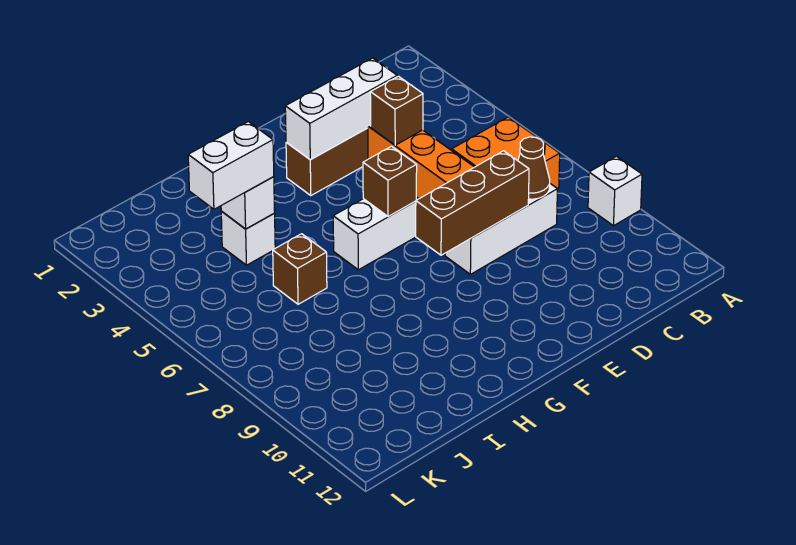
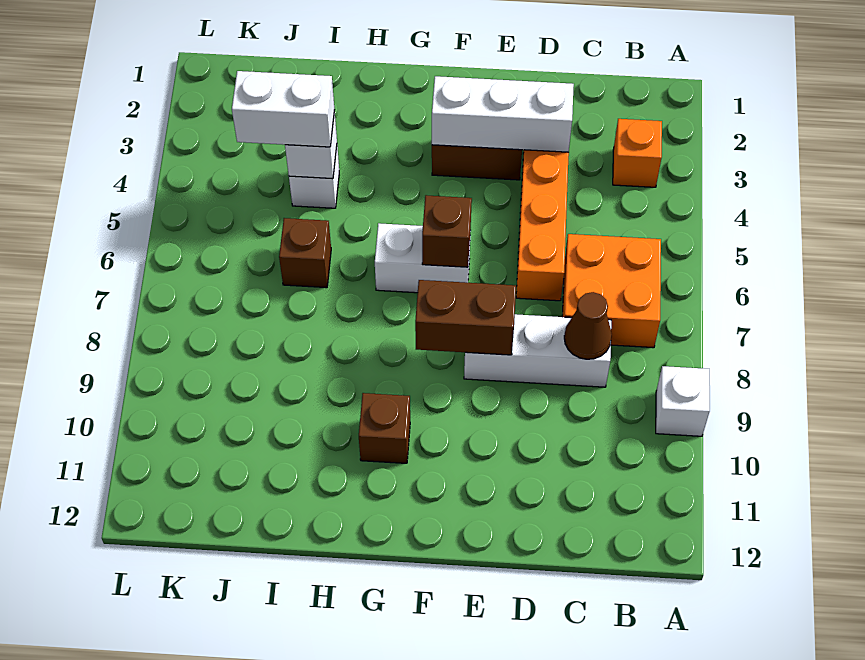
none -> orange brick B3 level 1
brown brick D4 level 2 -> brown brick G10 level 1
brown brick D8:F8 level 2 -> brown brick E8:F8 level 2

